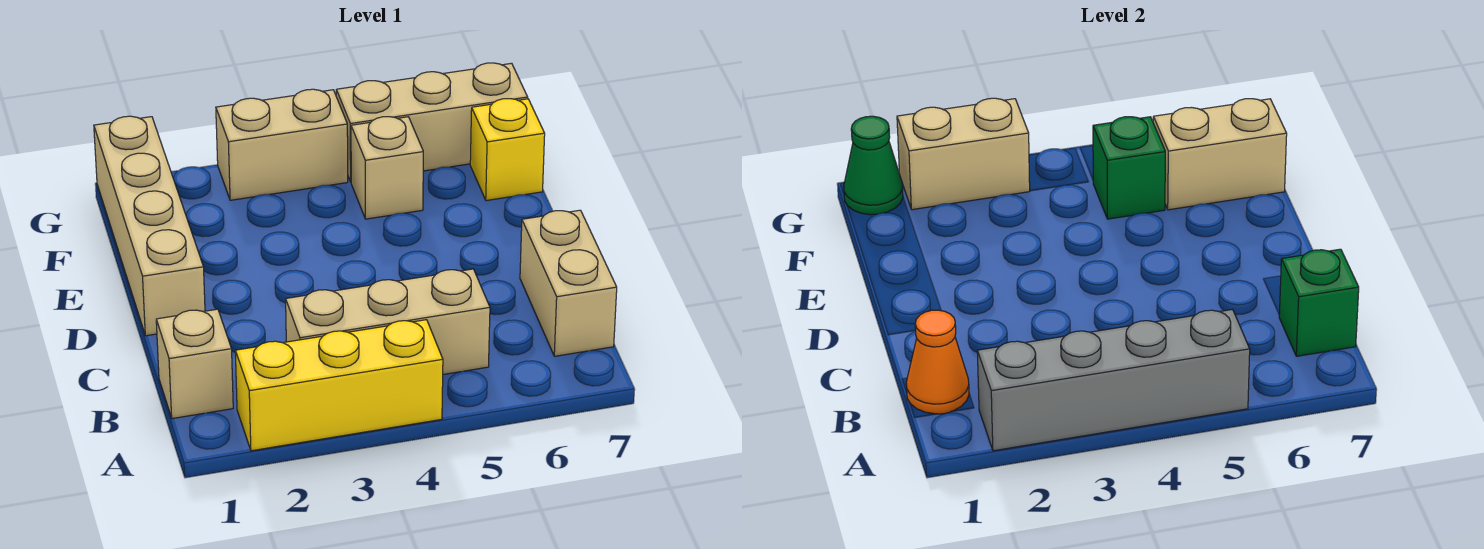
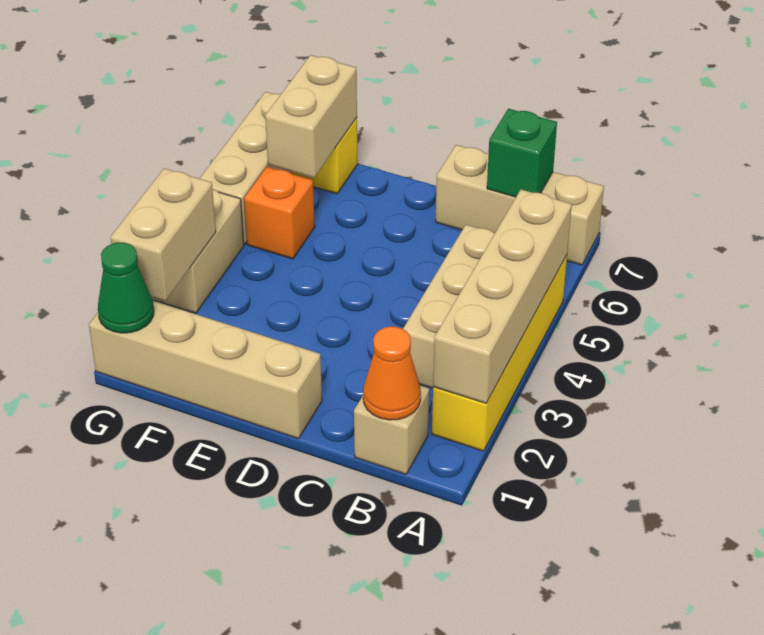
yellow brick A2:A4 level 1 -> yellow brick A2:A5 level 1
grey brick A2:A5 level 2 -> tan brick A2:A5 level 2
tan brick B7:C7 level 1 -> tan brick A7:C7 level 1
tan brick F5 level 1 -> orange brick F5 level 1
green brick F5 level 2 -> none

